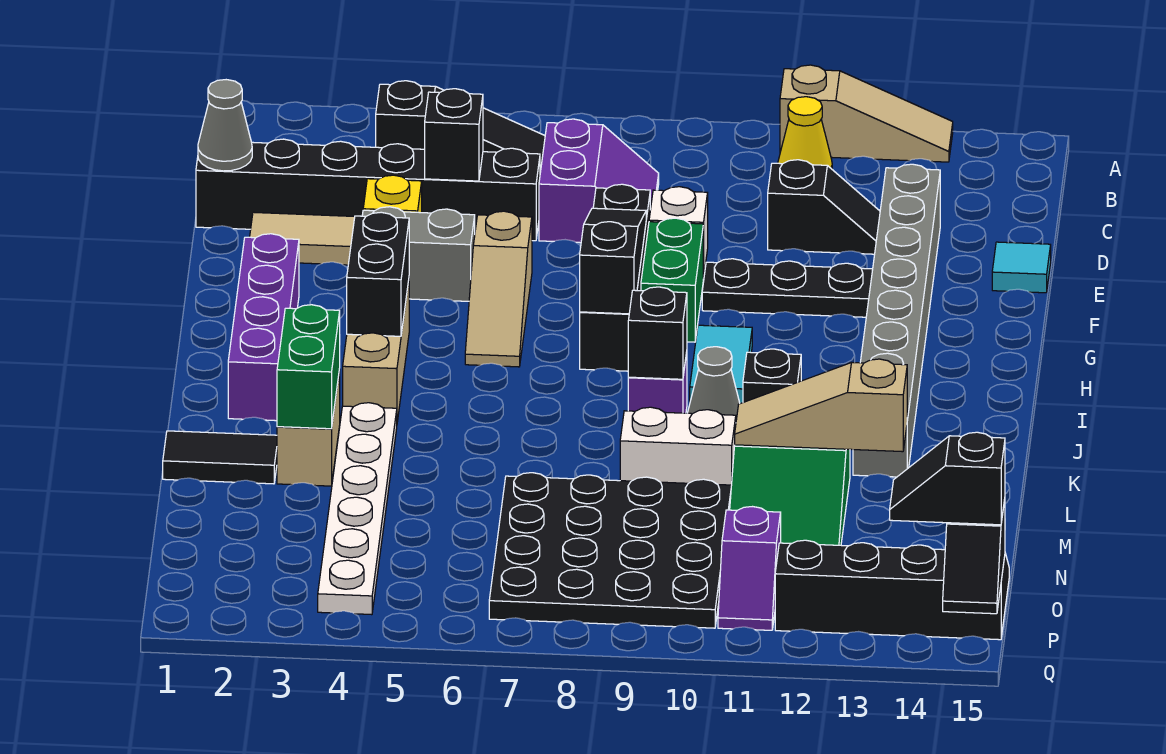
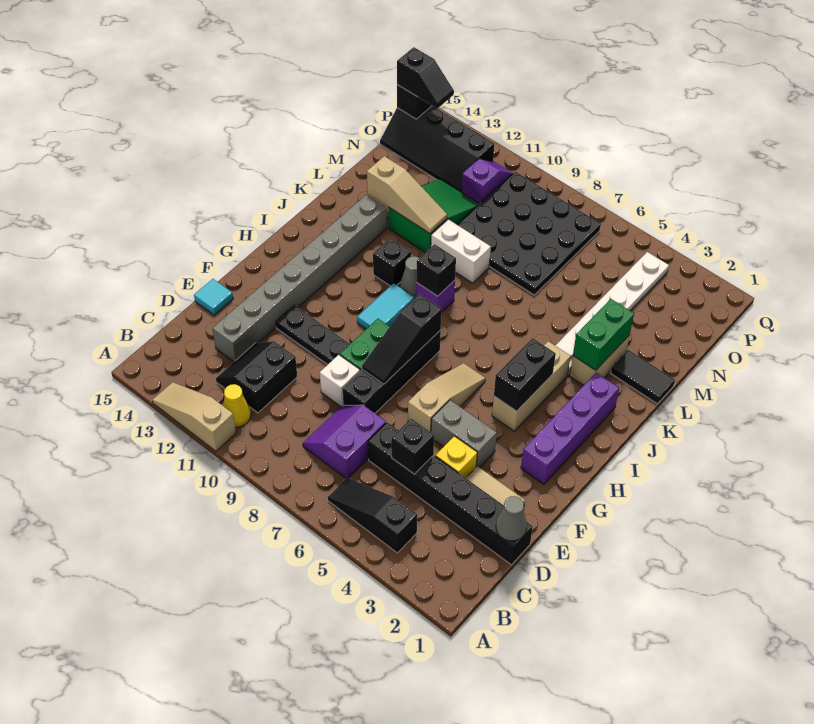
black slope D11:D12 level 1 top 11 -> black slope C11:D12 level 1 top 11

